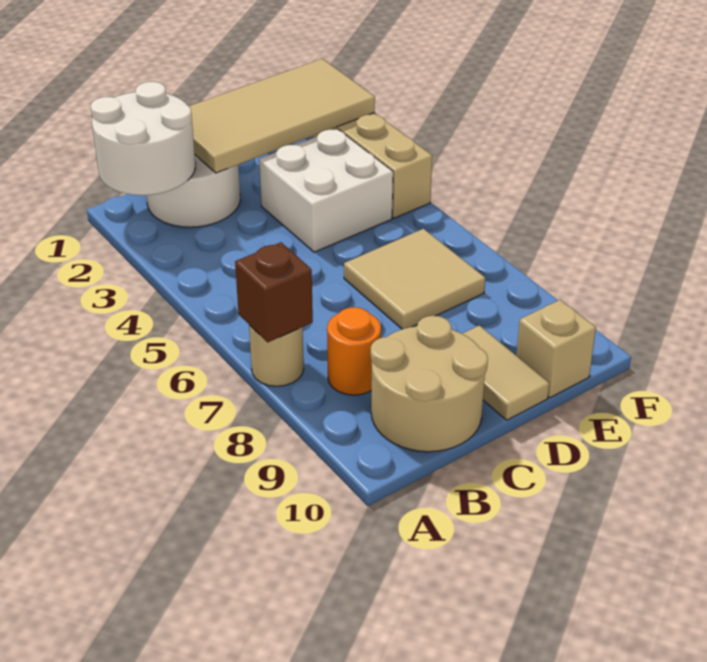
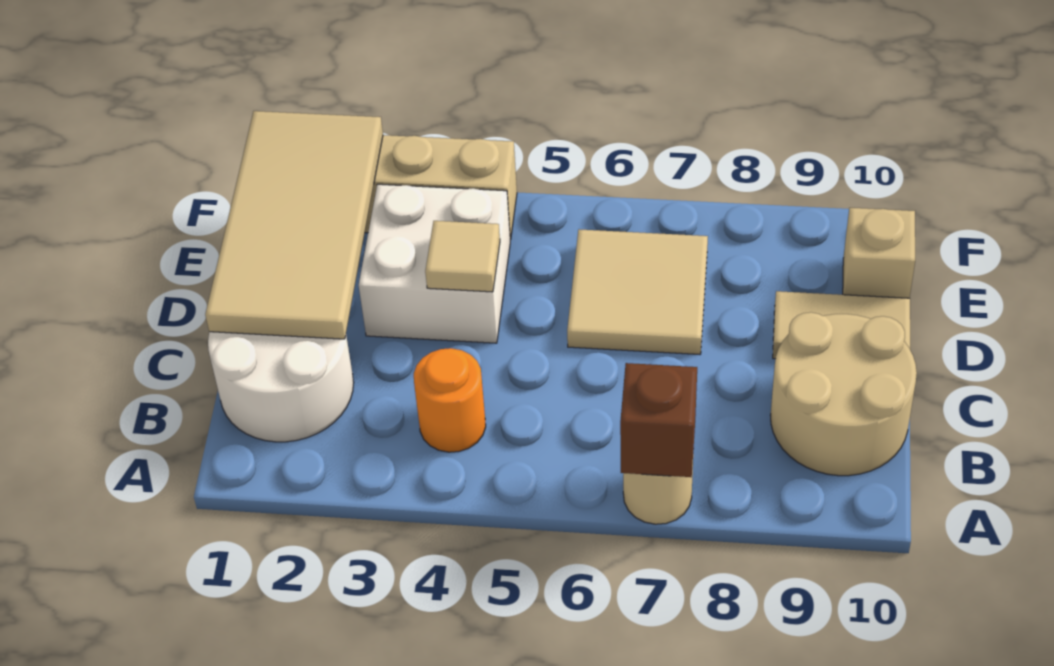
white round brick A1:B2 level 2 -> none
orange round brick B8 level 1 -> orange round brick B4 level 1
none -> tan tile D4 level 2

